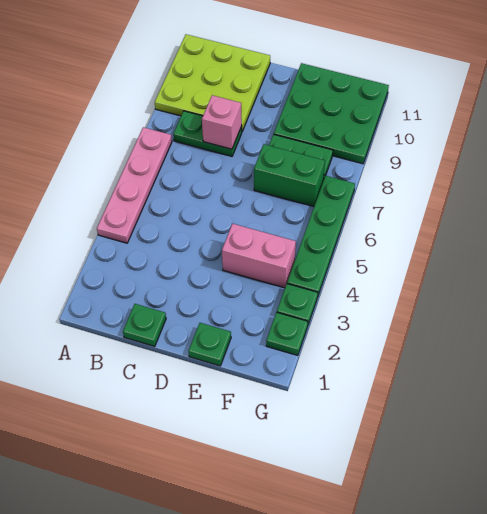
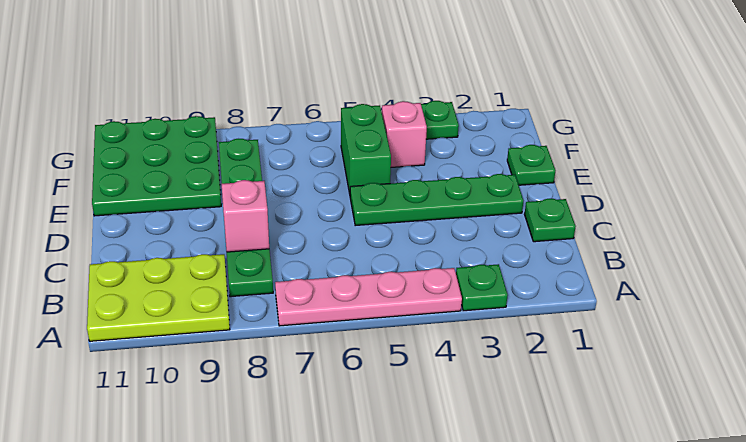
lime plate A9:C11 level 1 -> lime plate A9:B11 level 1
pink brick E4:F4 level 1 -> pink brick F4 level 1
green brick E7:F7 level 1 -> green brick E5:F5 level 1
green plate G2 level 1 -> green plate A3 level 1
green plate G4:G7 level 1 -> green plate D2:D5 level 1

